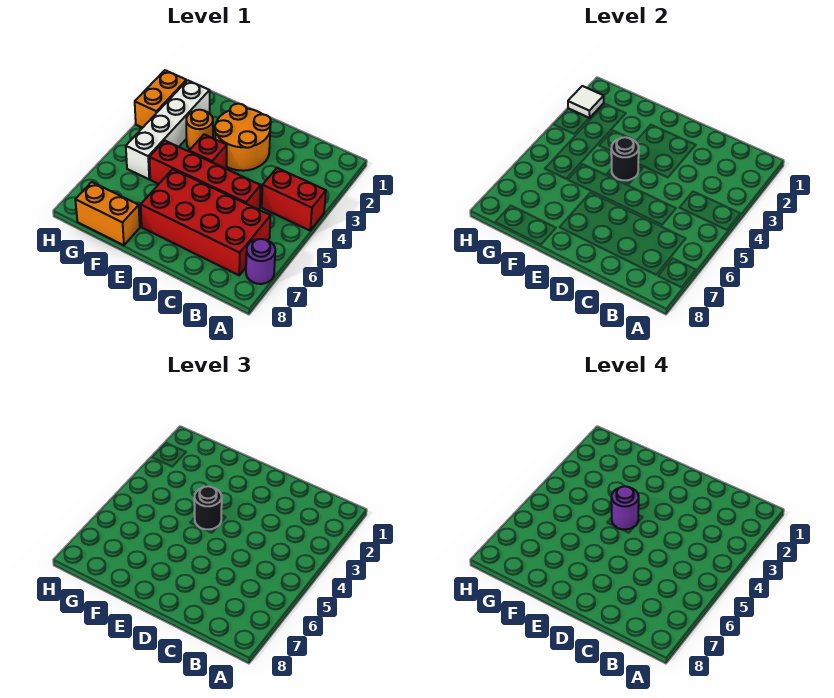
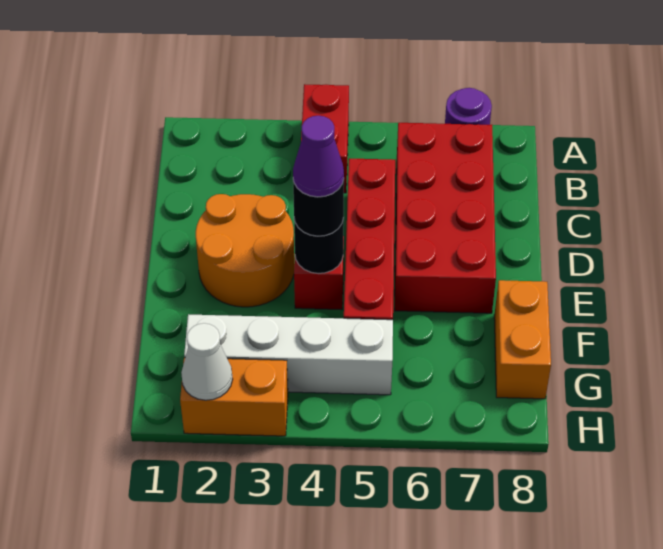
purple round brick E4 level 4 -> purple cone E4 level 4
orange round brick F3 level 1 -> none
white tile H2 level 2 -> white cone H2 level 2

